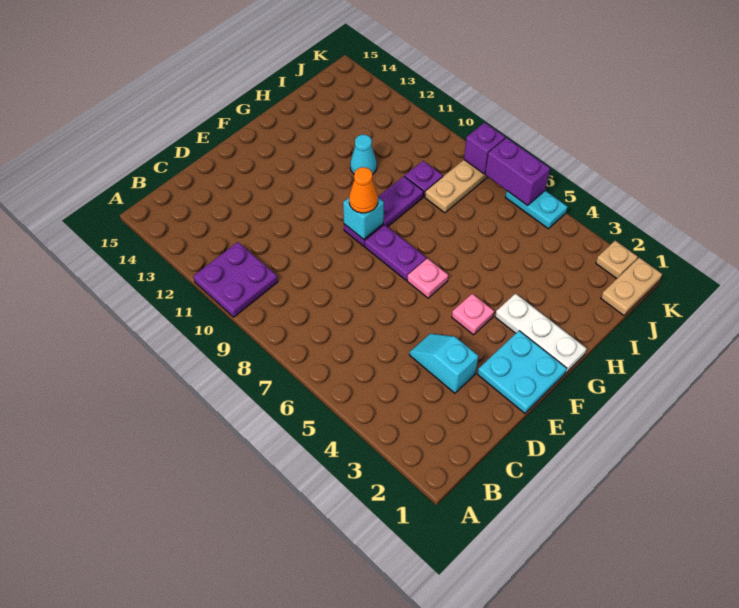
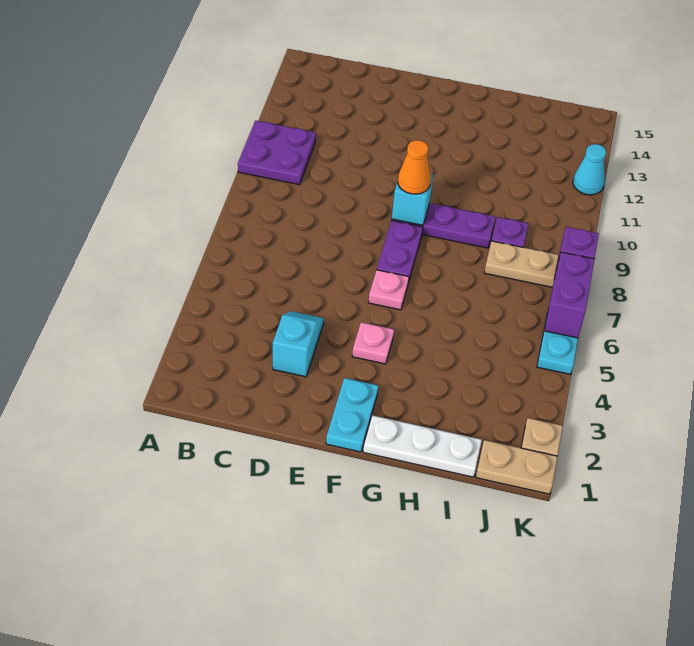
cyan plate E1:F2 level 1 -> cyan plate F1:F2 level 1
white plate G1:G3 level 1 -> white plate G1:I1 level 1
cyan cone H11 level 1 -> cyan cone K12 level 1

